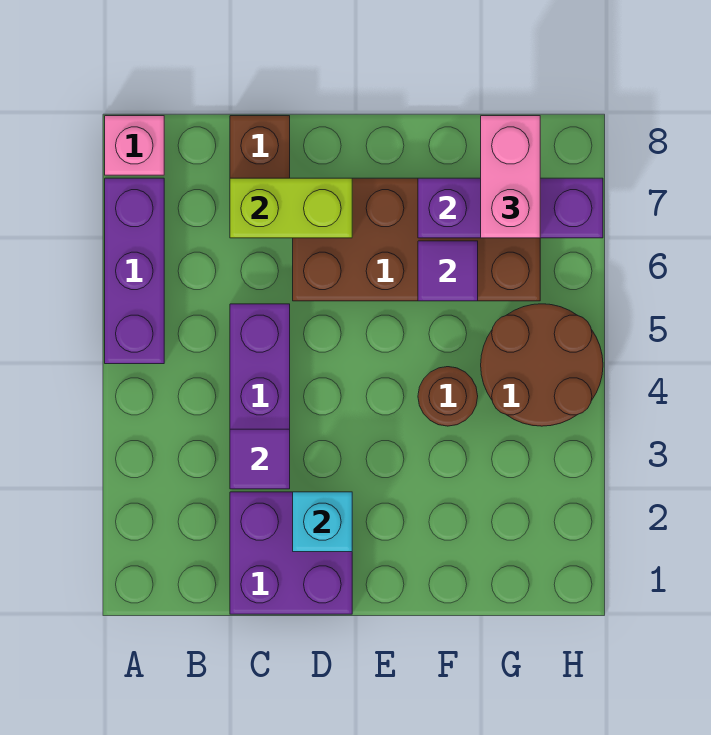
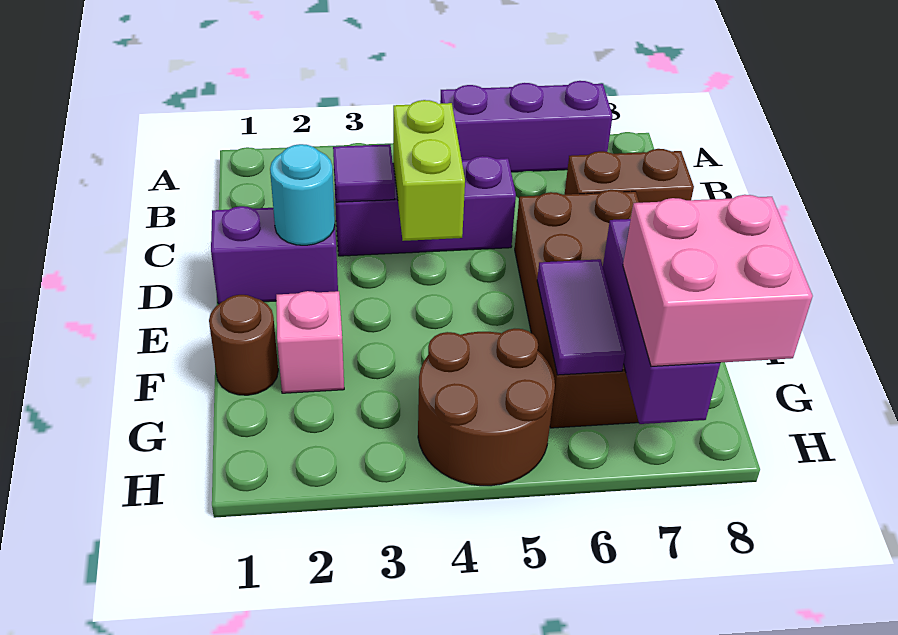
pink brick A8 level 1 -> pink brick F2 level 1
purple brick C1:D2 level 1 -> purple brick D1:D2 level 1
lime brick C7:D7 level 2 -> lime brick C4:D4 level 2
cyan brick D2 level 2 -> cyan round brick D2 level 2
brown round brick F4 level 1 -> brown round brick F1 level 1
purple tile F6 level 2 -> purple tile F6:G6 level 2
pink brick G7:G8 level 3 -> pink brick G7:H8 level 3

